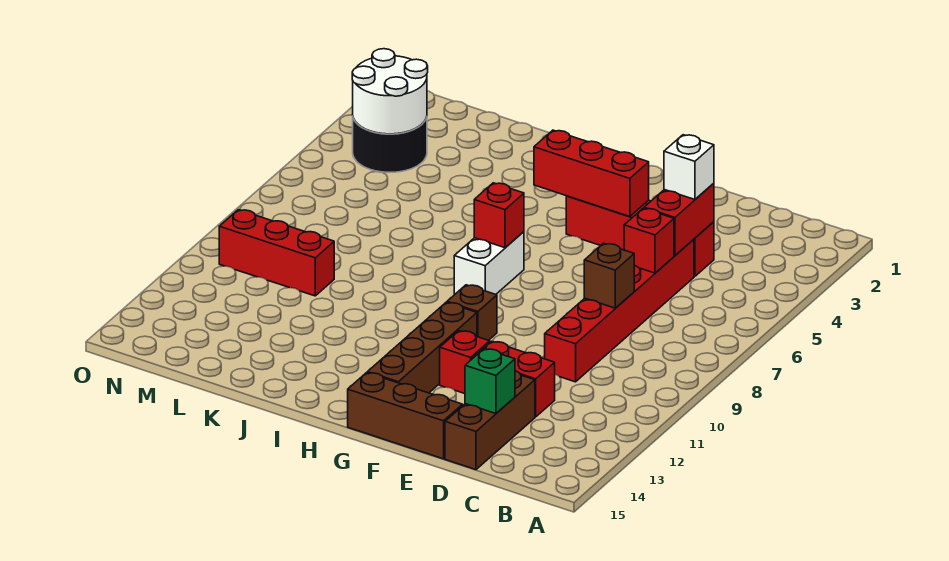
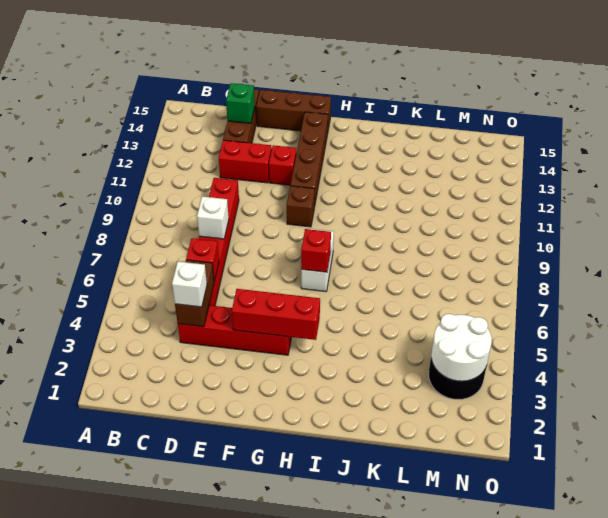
red brick D4:D5 level 2 -> brown brick D4:D5 level 2
brown brick D8 level 2 -> white brick D8 level 2
red brick L10:N10 level 1 -> none

